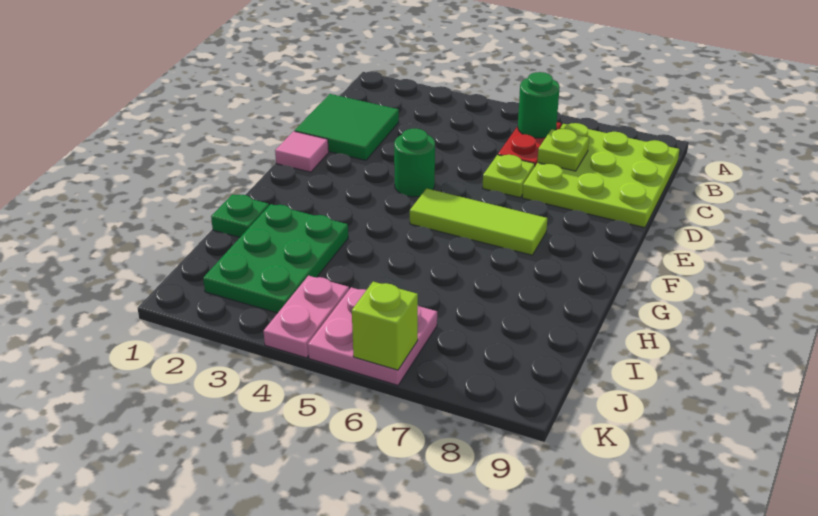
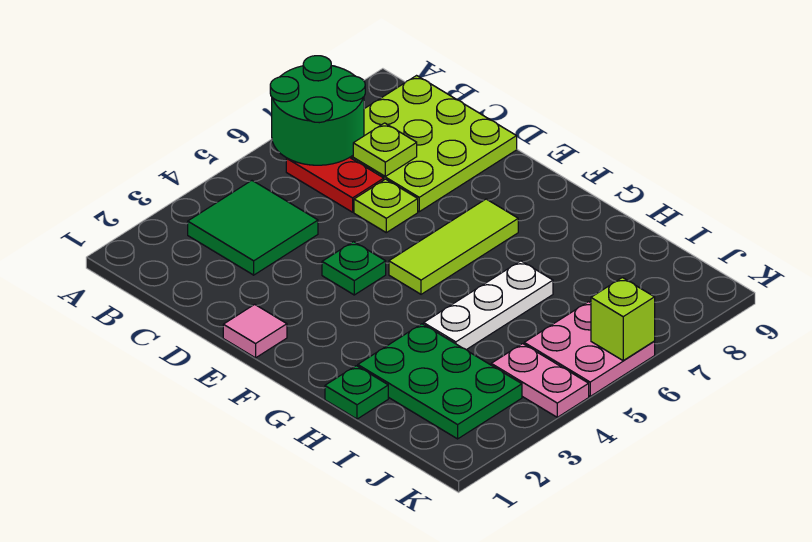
green round brick B6 level 2 -> green round brick A6:B7 level 2
green tile C1:D2 level 1 -> green tile B3:C4 level 1
green round brick E4 level 1 -> green plate E4 level 1
none -> white plate H4:H6 level 1

